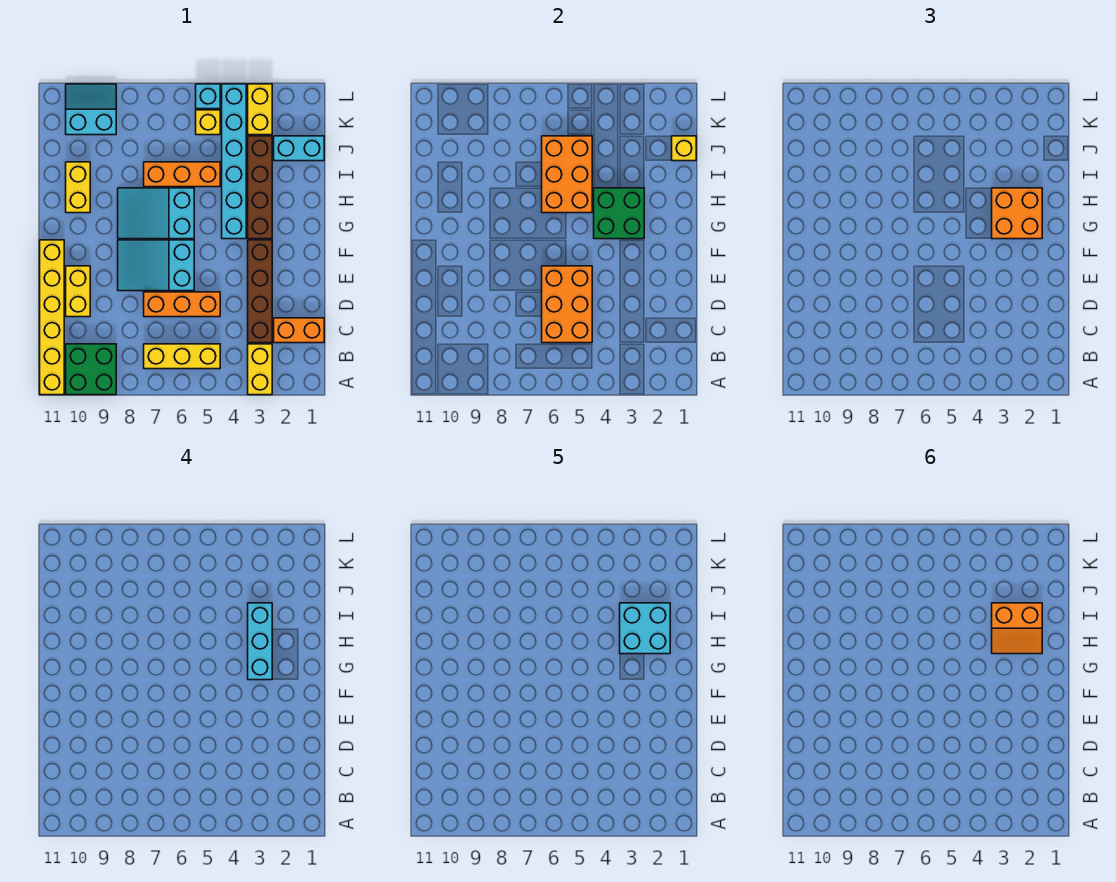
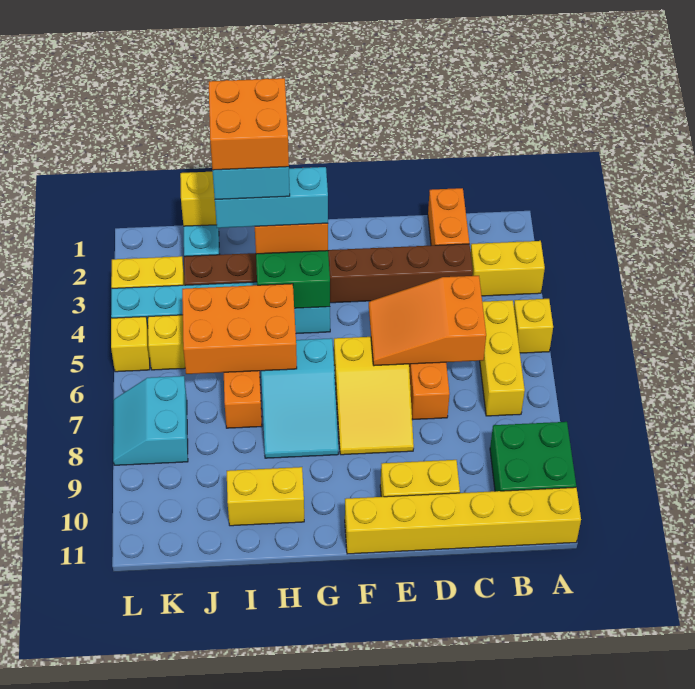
none -> yellow brick A5 level 1
orange brick C5:E6 level 2 -> orange slope C5:E6 level 2 top C
cyan slope E6:F8 level 1 top 6 -> yellow slope E6:F8 level 1 top 6
orange slope H2:I3 level 6 top I -> orange brick H2:I3 level 6
cyan slope K9:L10 level 1 top K -> cyan slope K7:L8 level 1 top K
cyan brick L5 level 1 -> yellow brick L5 level 1

